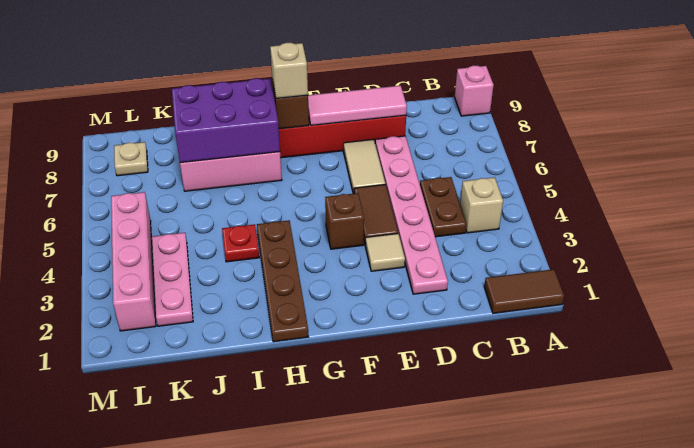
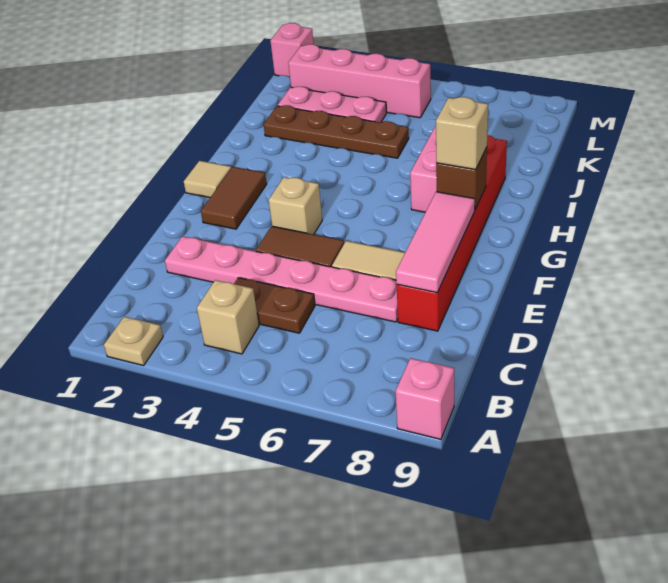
brown tile A1:B1 level 1 -> brown tile F2:G2 level 1
tan tile E3 level 1 -> tan tile G1 level 1
brown brick F4 level 1 -> tan brick F4 level 1
brown plate H1:H4 level 1 -> brown plate J2:J5 level 1
purple brick H7:J8 level 2 -> none
red plate I4 level 1 -> none
tan plate L8 level 1 -> tan plate A2 level 1
none -> pink brick M1 level 1

